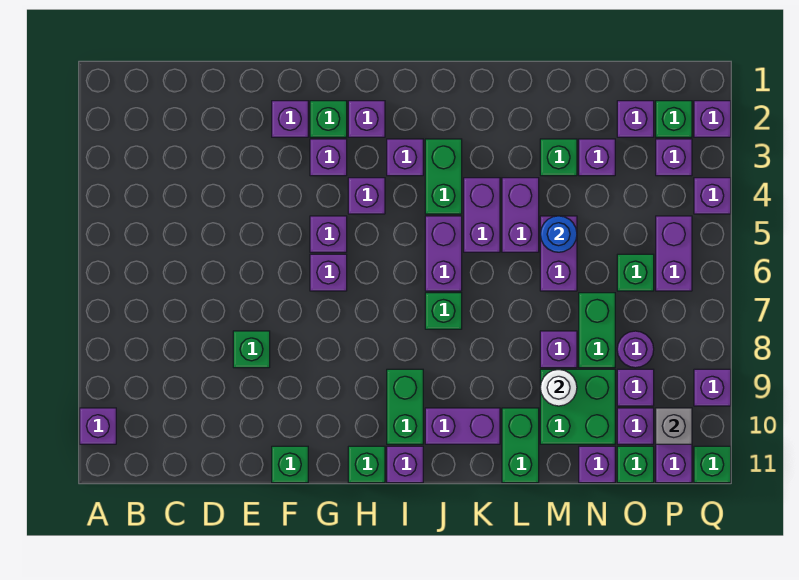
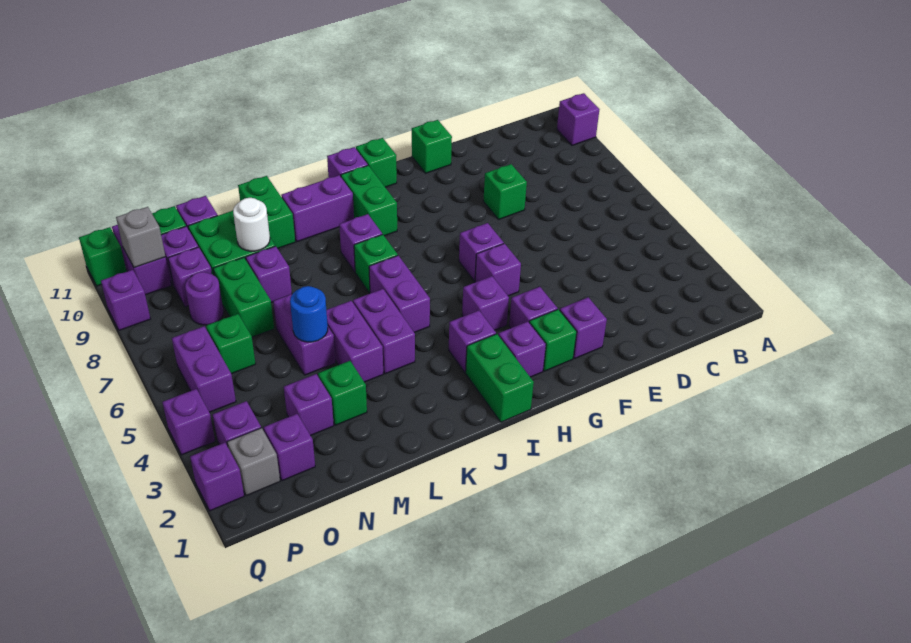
green brick J3:J4 level 1 -> green brick I1:I2 level 1
none -> purple brick J8 level 1
green brick P2 level 1 -> grey brick P2 level 1

